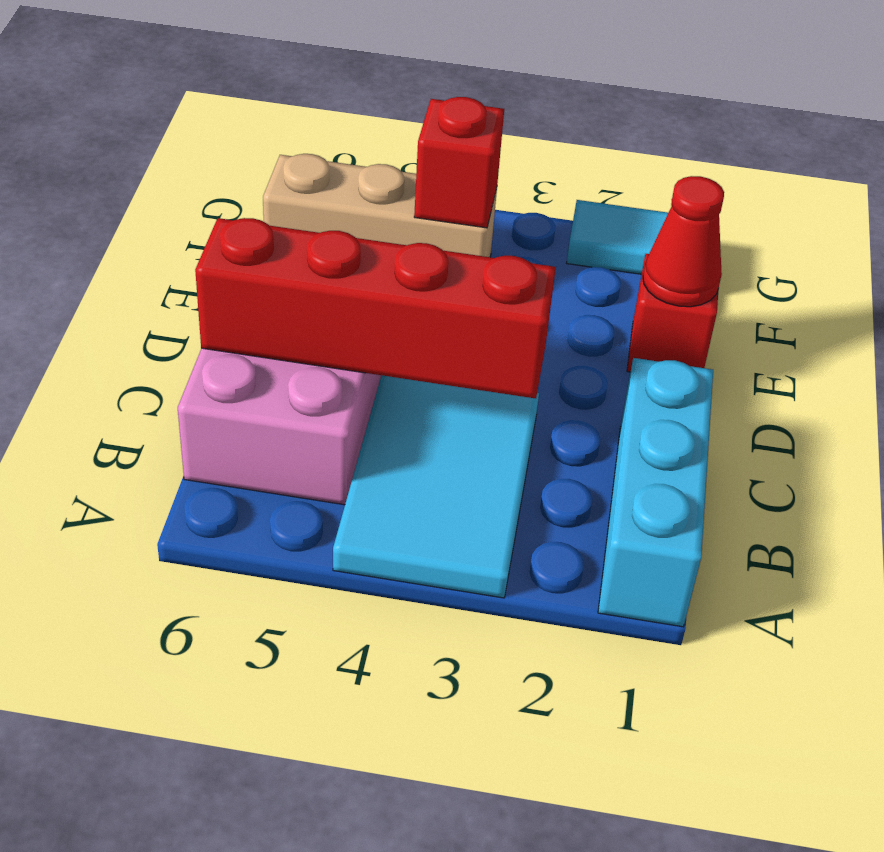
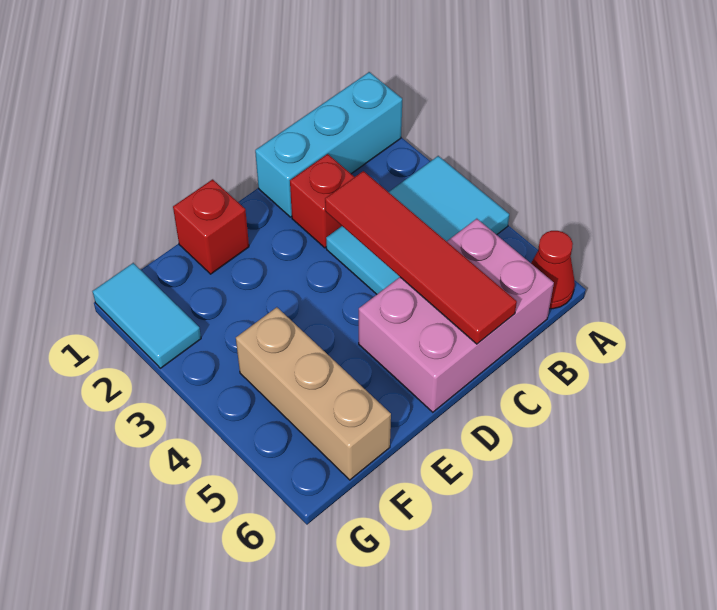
red brick C3:C6 level 2 -> red tile C3:C6 level 2
red cone E1 level 2 -> red cone A6 level 1
red brick F4 level 2 -> red brick C2 level 1

